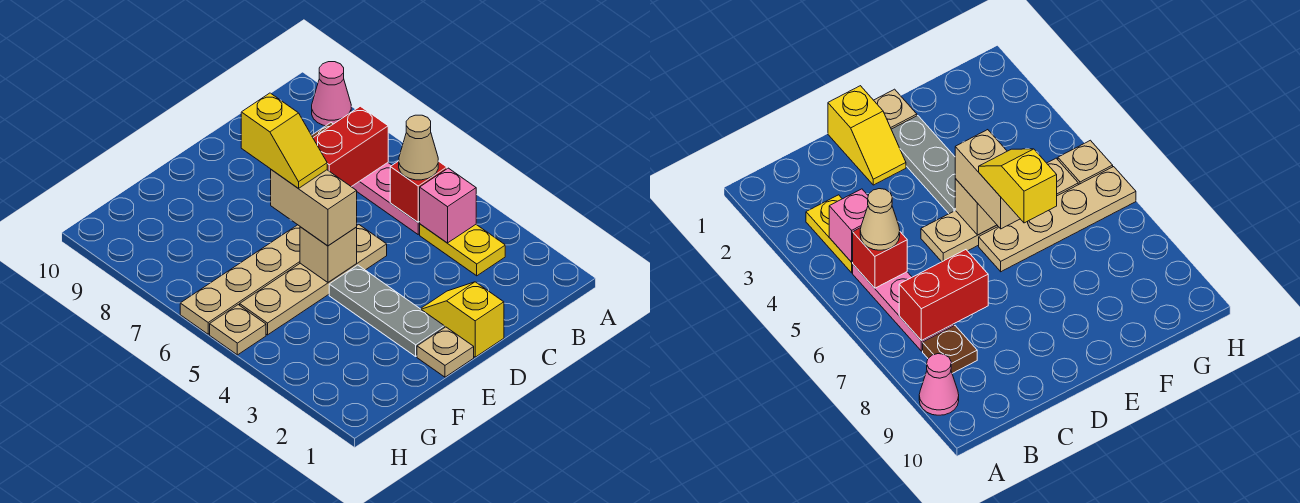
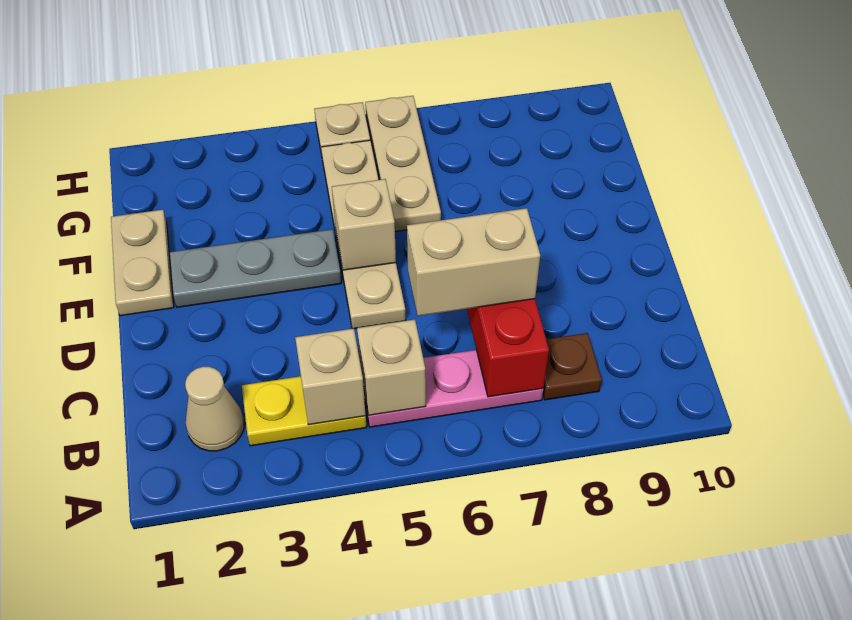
pink cone A9 level 1 -> none
pink brick B4 level 2 -> tan brick B4 level 2
red brick B5 level 2 -> tan brick B5 level 2
tan cone B5 level 3 -> tan cone B2 level 1
yellow slope D1:D2 level 1 top 1 -> none
tan plate E1 level 1 -> tan plate E1:F1 level 1
tan brick E5:E6 level 3 -> tan brick C6:C7 level 3
tan plate E6:H6 level 1 -> tan plate F6:H6 level 1
yellow slope E6:E7 level 4 top 7 -> none

